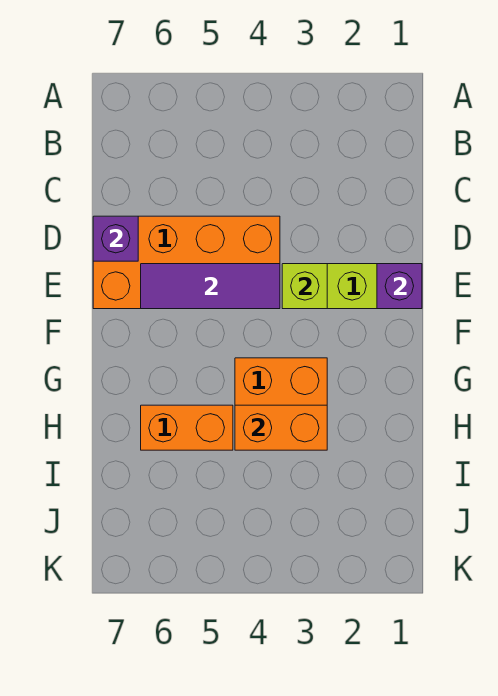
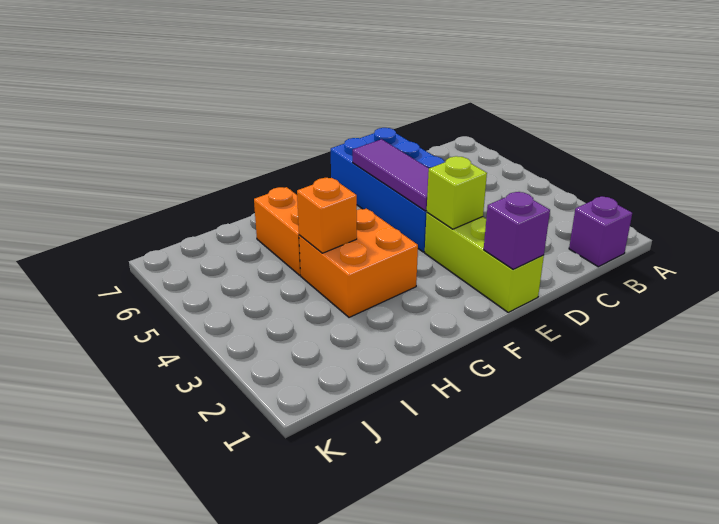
orange brick D4:E7 level 1 -> blue brick D4:E7 level 1
purple brick D7 level 2 -> purple brick B1 level 1
orange brick H3:H4 level 2 -> orange brick H4 level 2

